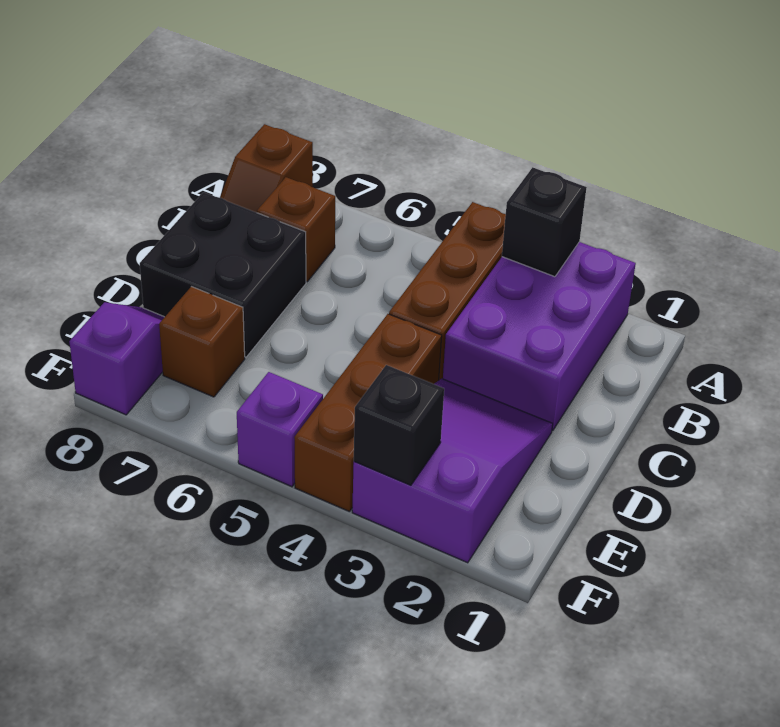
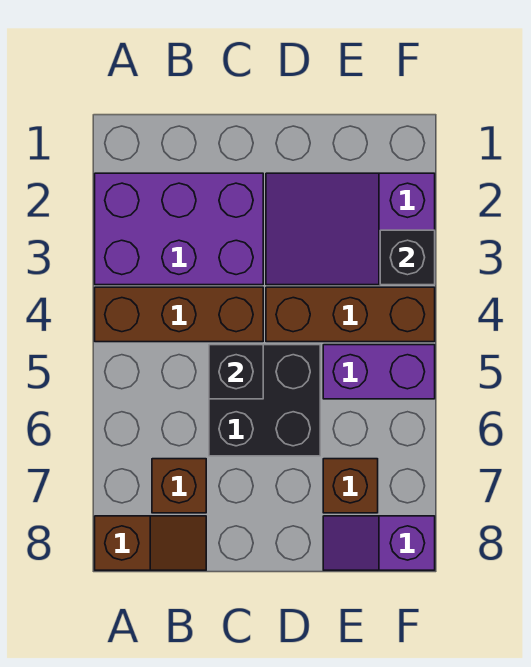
black brick A3 level 2 -> black brick C5 level 2
black brick C7:D8 level 1 -> black brick C5:D6 level 1
purple brick F5 level 1 -> purple brick E5:F5 level 1

